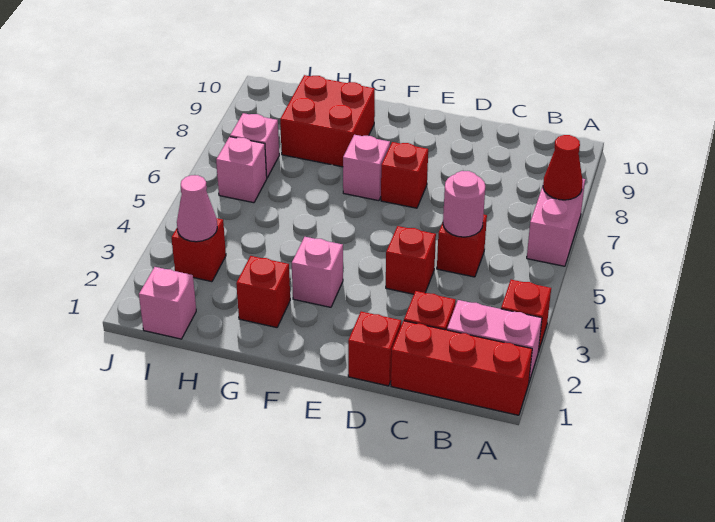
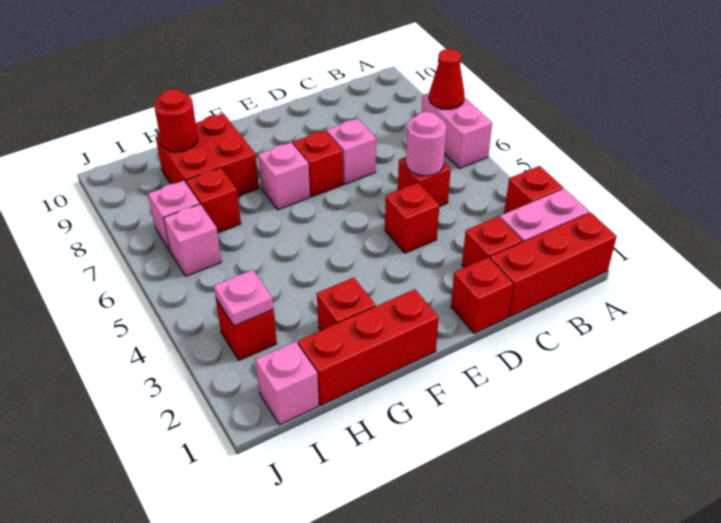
none -> red brick F1:H1 level 1
pink brick F3 level 1 -> pink brick D7 level 1
none -> red brick H7 level 1
none -> red round brick H9 level 2
pink cone I3 level 2 -> pink plate I3 level 2

